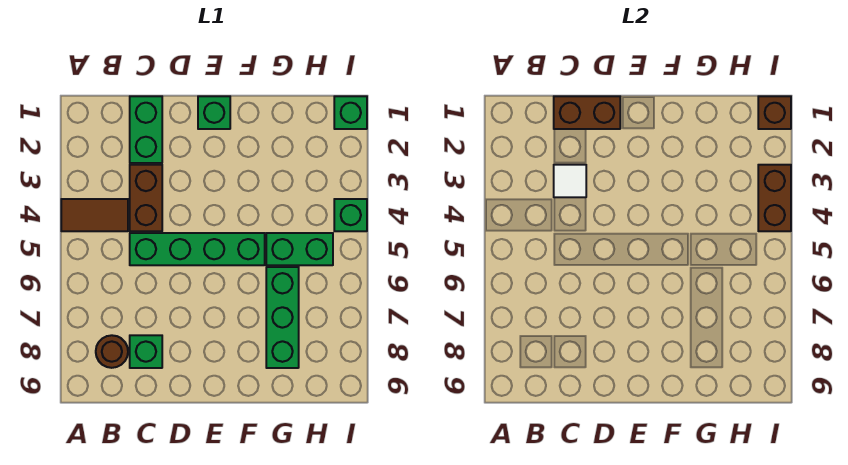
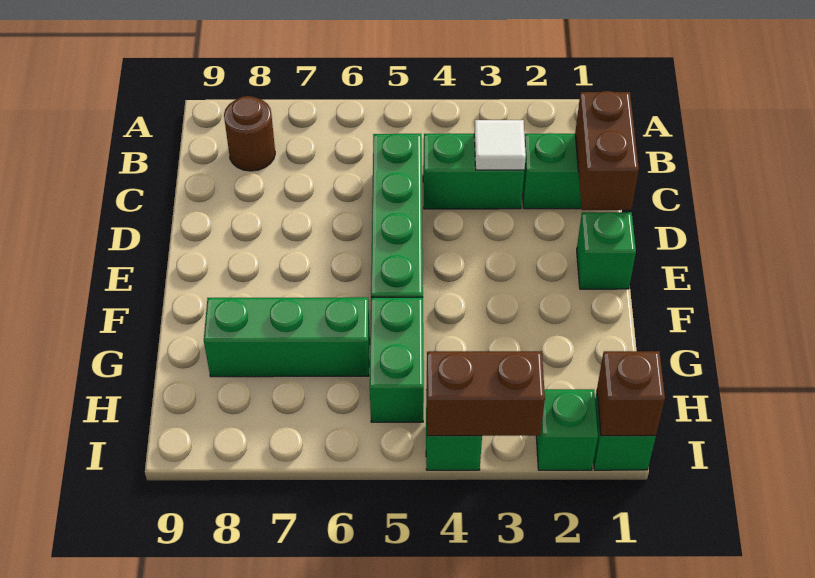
brown tile A4:B4 level 1 -> none
brown brick C3:C4 level 1 -> green brick C3:C4 level 1
green brick C8 level 1 -> green brick I2 level 1

